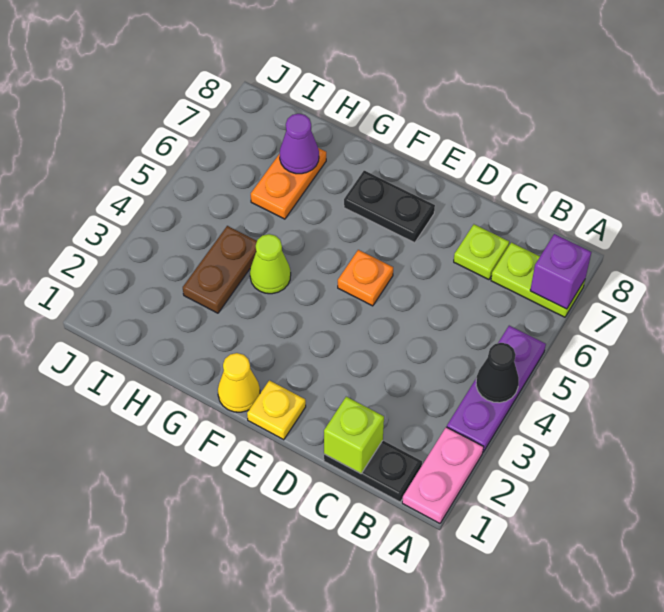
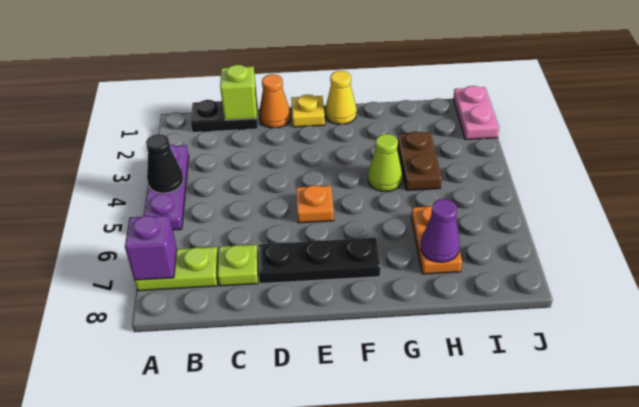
pink plate A1:A2 level 1 -> pink plate J1:J2 level 1
none -> orange cone D1 level 1
black plate E7:F7 level 1 -> black plate D7:F7 level 1

